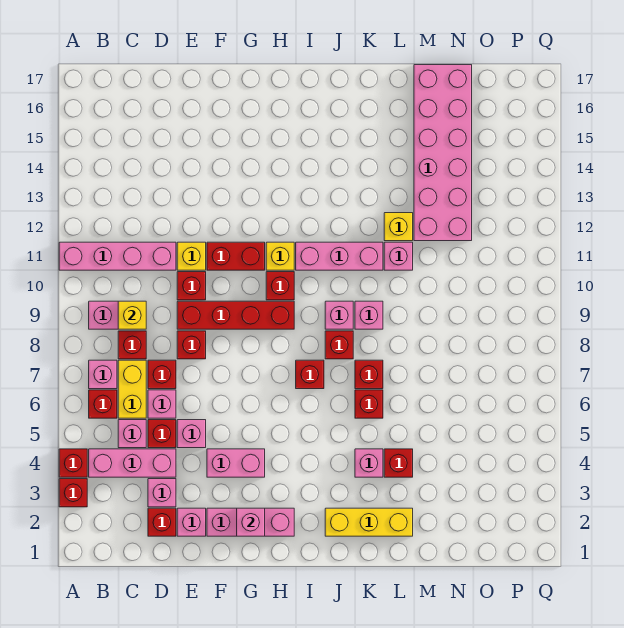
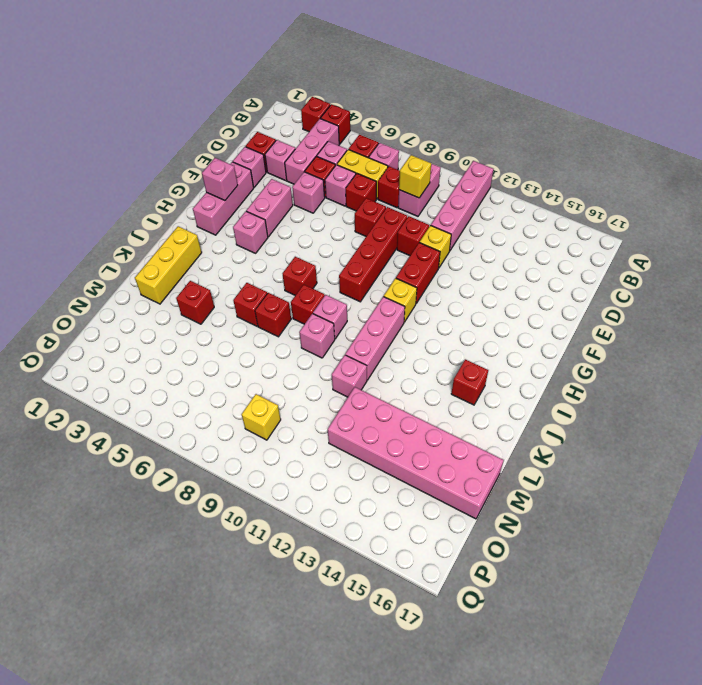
red brick H10 level 1 -> red brick J15 level 1
pink brick K4 level 1 -> pink brick H4 level 1
yellow brick L12 level 1 -> yellow brick O9 level 1

